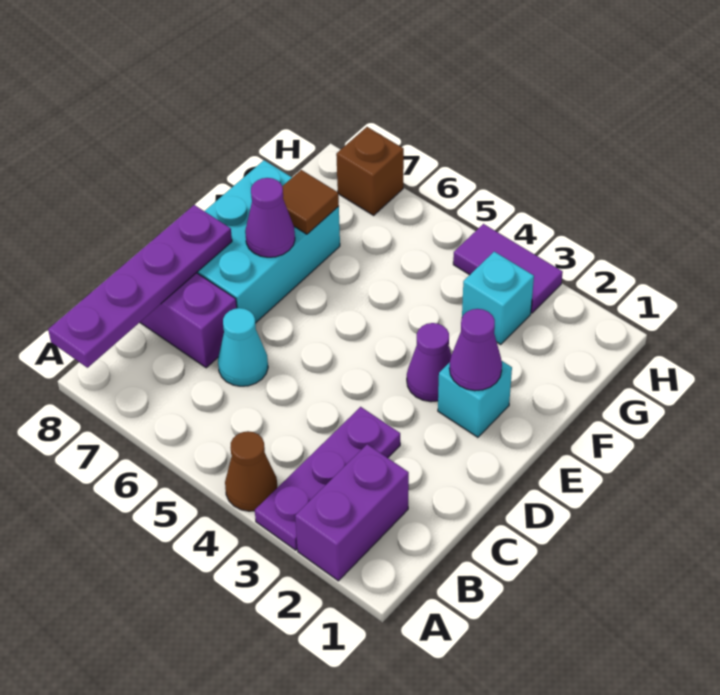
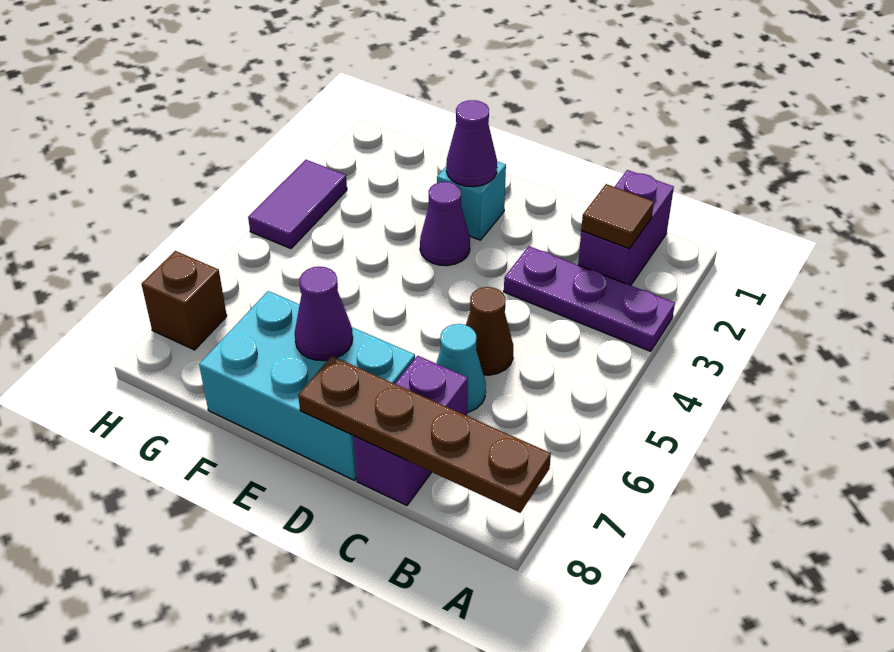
purple brick A2:B2 level 1 -> purple brick B1:B2 level 1
brown cone A4 level 1 -> brown cone C5 level 1
purple plate A8:D8 level 2 -> brown plate A8:D8 level 2
brown tile F7 level 2 -> brown tile B2 level 2
cyan brick G3 level 1 -> none

